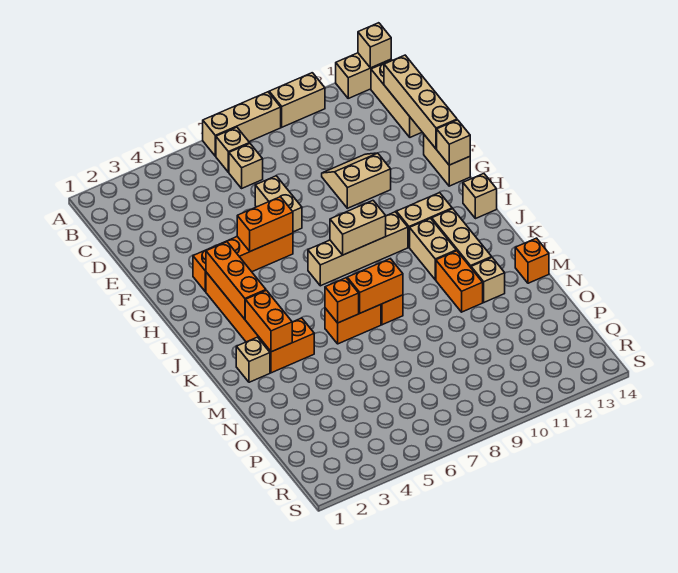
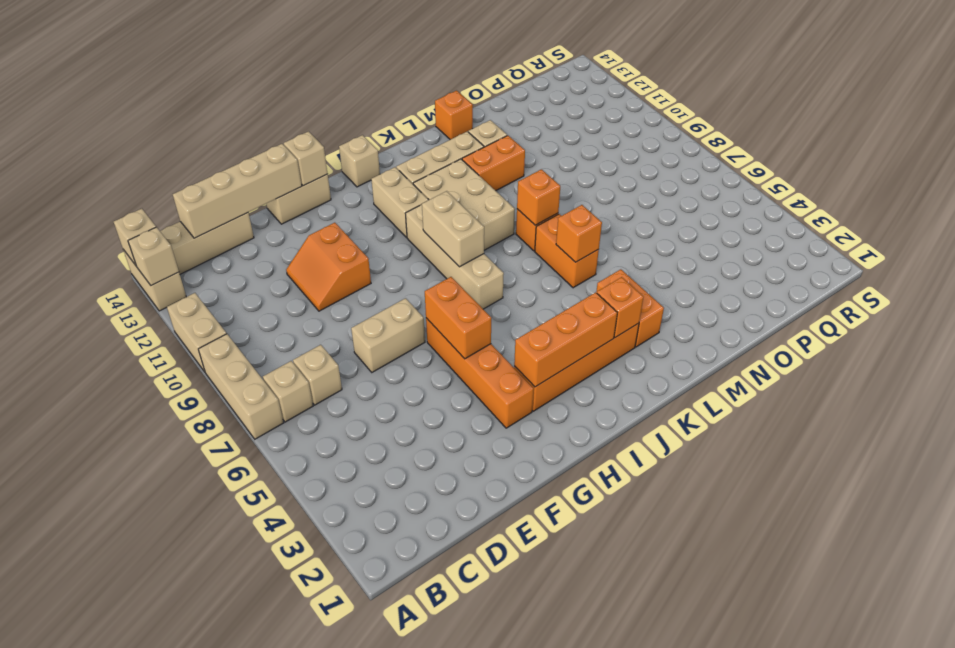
tan slope E10:F11 level 1 top F -> orange slope E10:F11 level 1 top F
tan brick J11:K11 level 1 -> tan brick J9:K11 level 1
orange brick K3:L3 level 2 -> orange brick K3 level 2
tan brick L2 level 1 -> tan brick A13 level 2
orange brick L7:L8 level 2 -> orange brick L8 level 2

